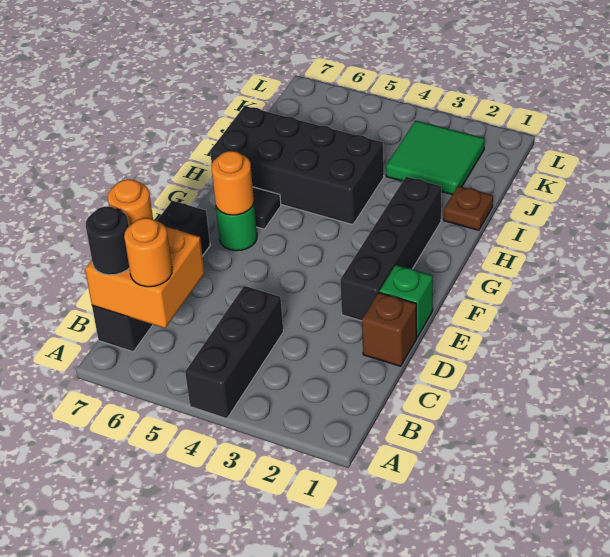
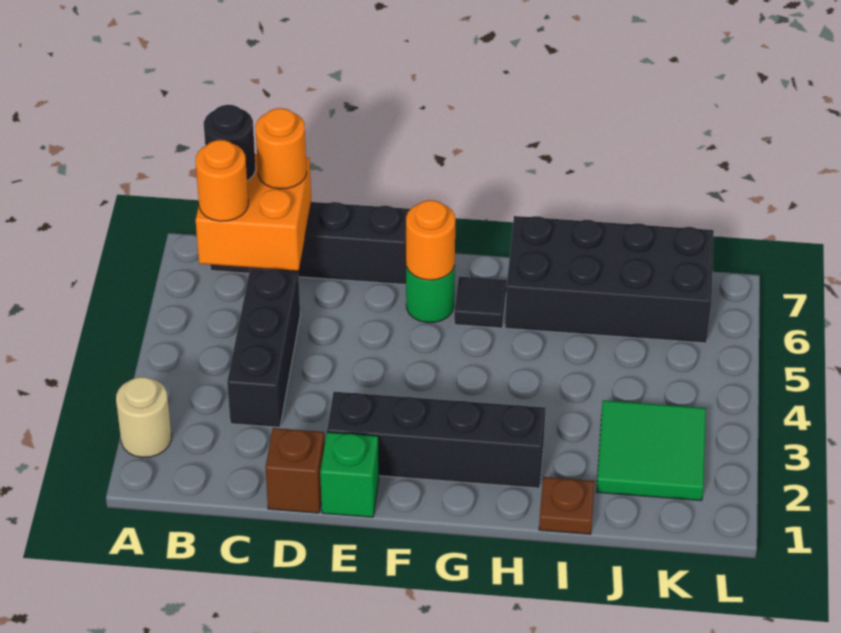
none -> tan round brick A2 level 1
black brick A4:C4 level 1 -> black brick C3:C5 level 1
black brick H4:I7 level 1 -> black brick H6:K7 level 1

